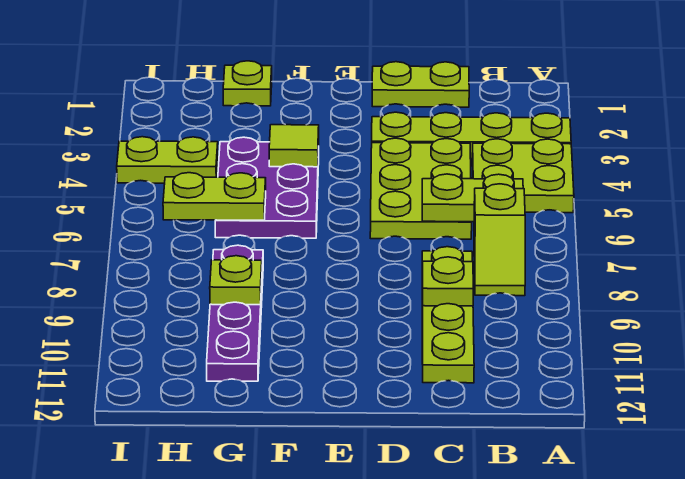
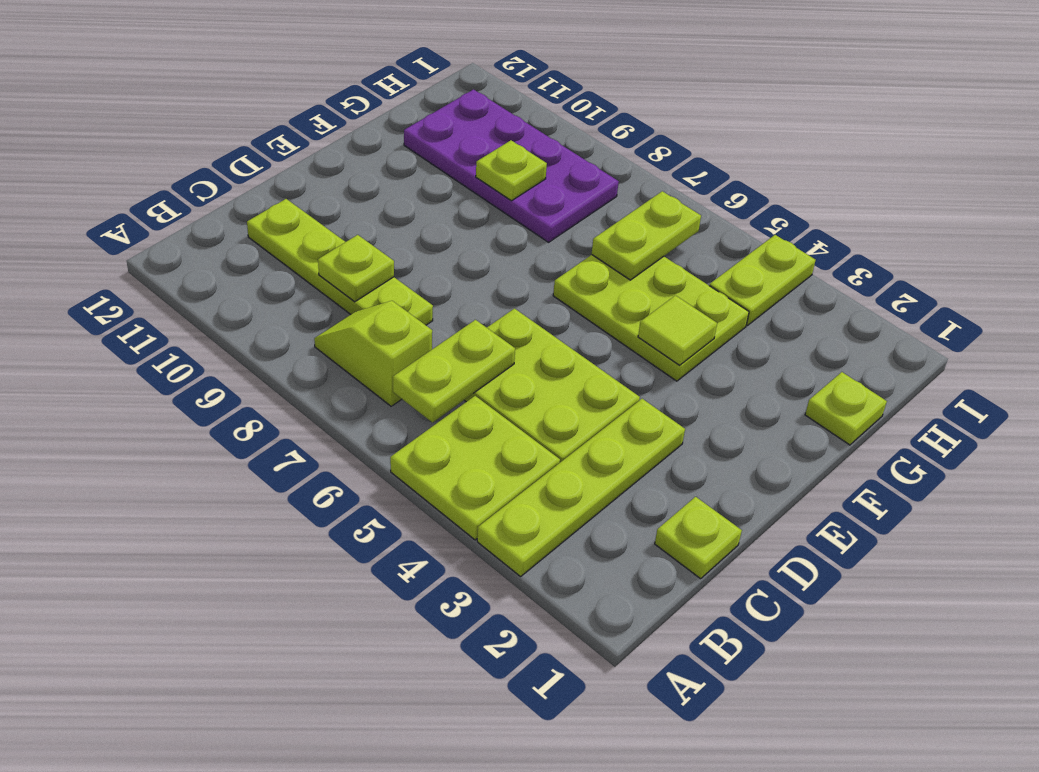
lime plate C1:D1 level 1 -> lime plate C1 level 1
purple plate F4:G6 level 1 -> lime plate F4:G6 level 1
purple plate G8:G11 level 1 -> purple plate G8:H11 level 1

